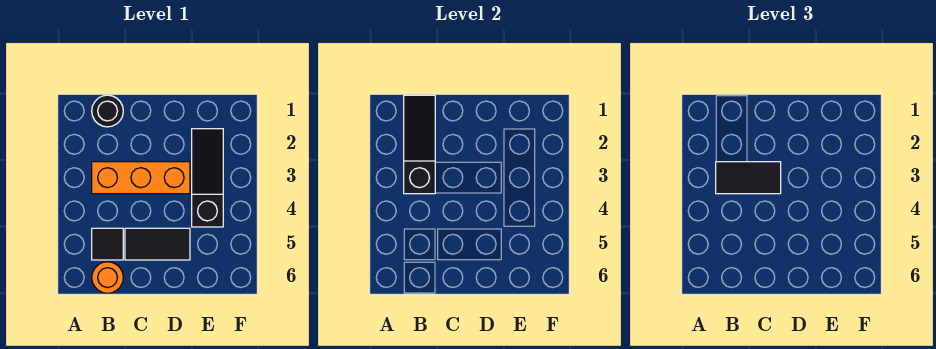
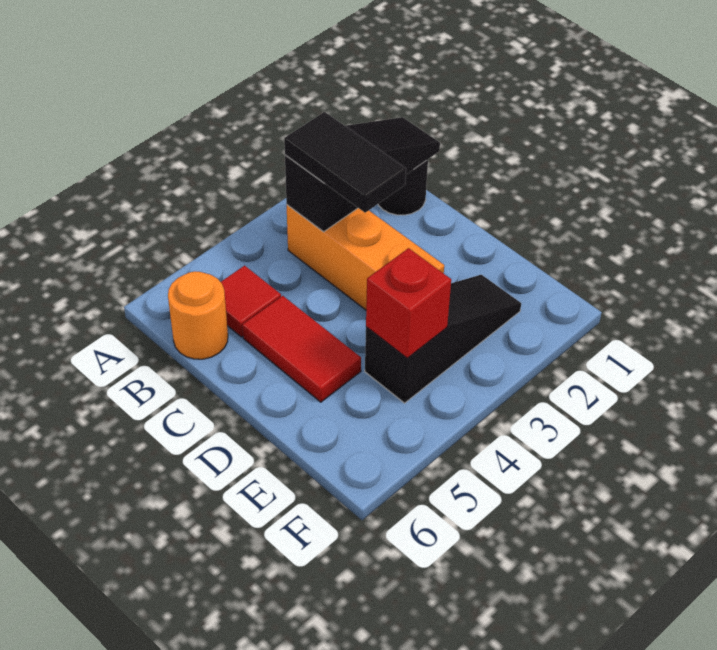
black tile B5 level 1 -> red tile B5 level 1
black tile C5:D5 level 1 -> red tile C5:D5 level 1
none -> red brick E4 level 2

